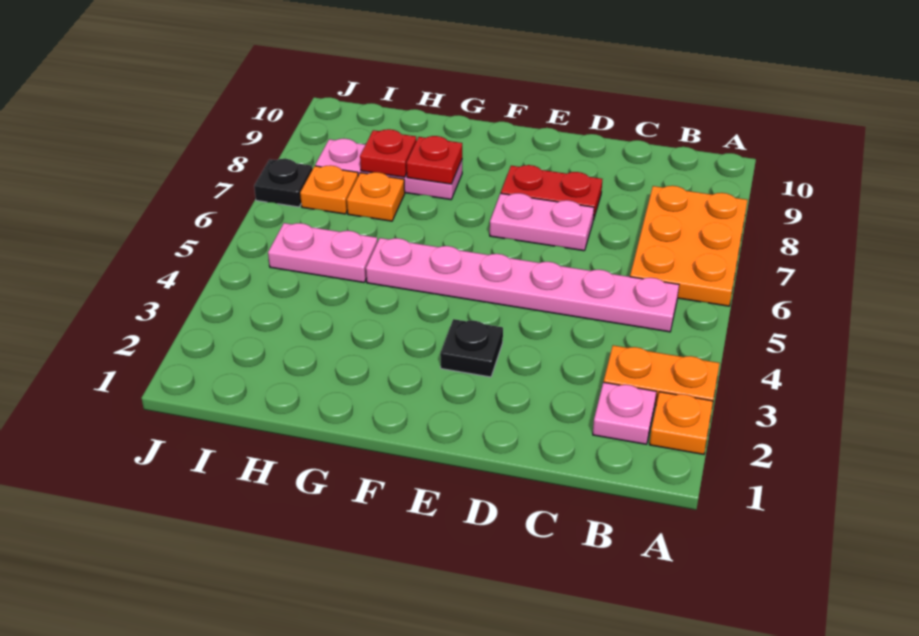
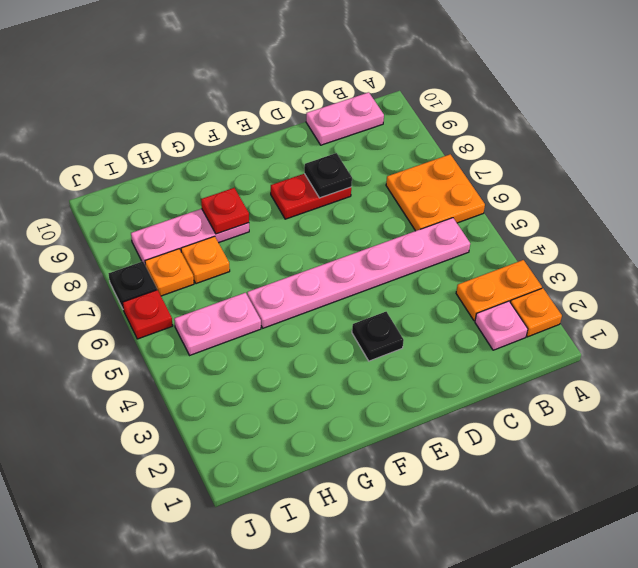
orange plate A6:B8 level 1 -> orange plate A6:B7 level 1
pink plate D7:E7 level 1 -> pink plate B10:C10 level 1
none -> black plate D8 level 2
red plate H8 level 2 -> red plate J6 level 1

